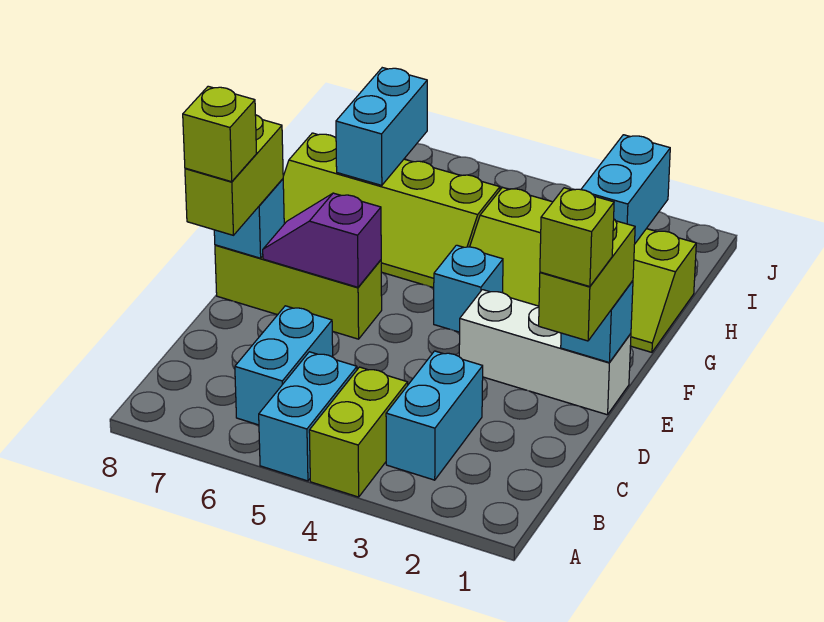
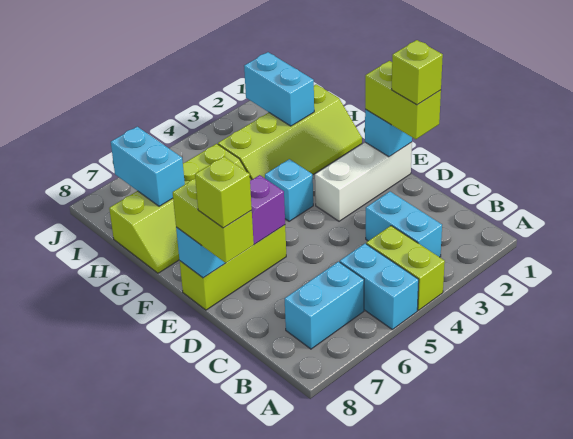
cyan brick B6:C6 level 1 -> cyan brick B6:B7 level 1

